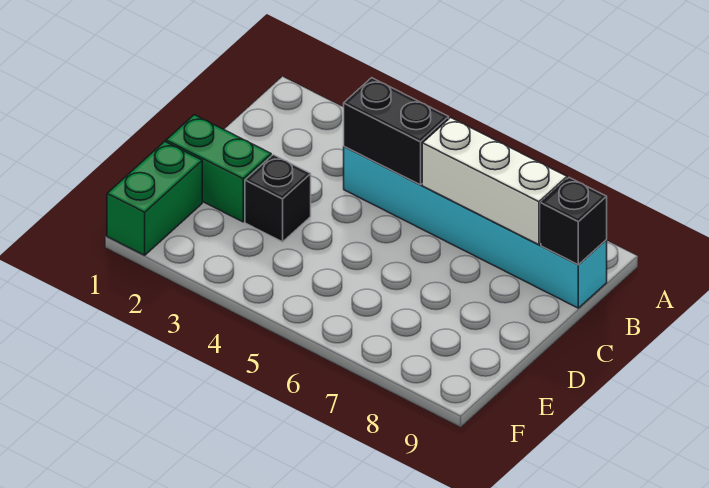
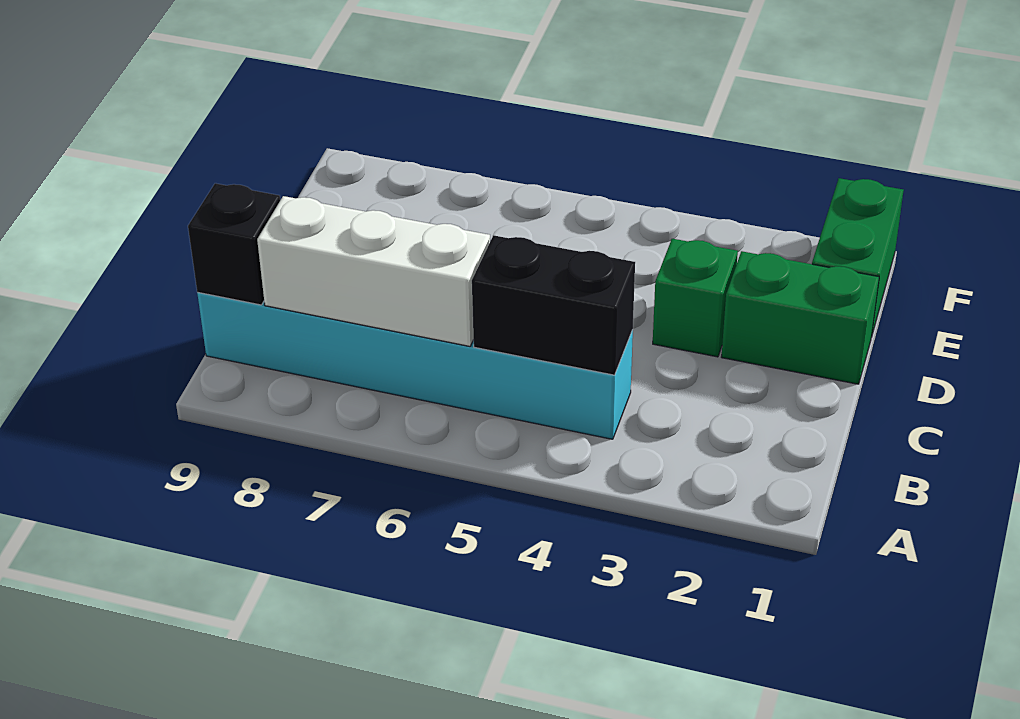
black brick D3 level 1 -> green brick D3 level 1

